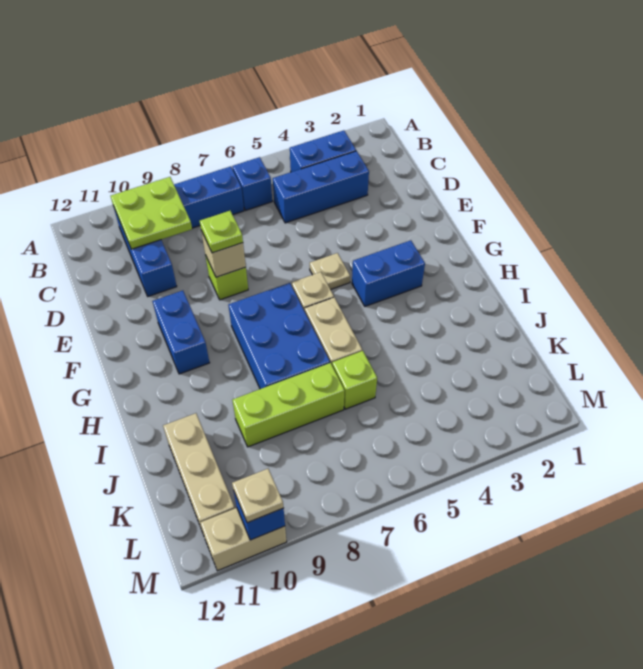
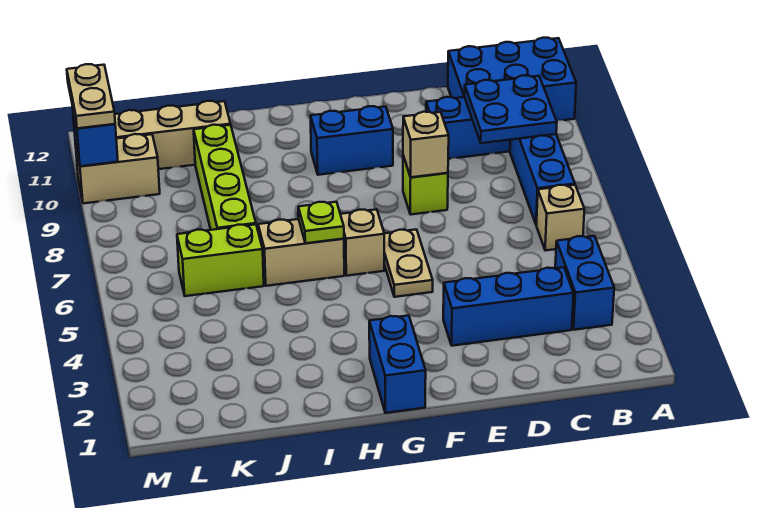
blue brick B6 level 1 -> tan brick B6 level 1
lime plate B9:C10 level 2 -> blue plate B9:C10 level 2
blue brick C3:C5 level 1 -> blue brick C3:E3 level 1
lime plate E8 level 3 -> lime plate H6 level 2
tan plate F5 level 1 -> tan plate F5:F6 level 1
blue brick G3:G4 level 1 -> blue brick G1:G2 level 1
blue brick G7:I8 level 1 -> blue brick A11:C12 level 1
lime brick J6 level 1 -> lime brick J6:K6 level 1
lime brick J7:J9 level 1 -> lime brick J7:J10 level 1
tan brick M10:M11 level 1 -> tan brick L10:M10 level 1
tan plate M10 level 3 -> tan plate M10:M11 level 3

